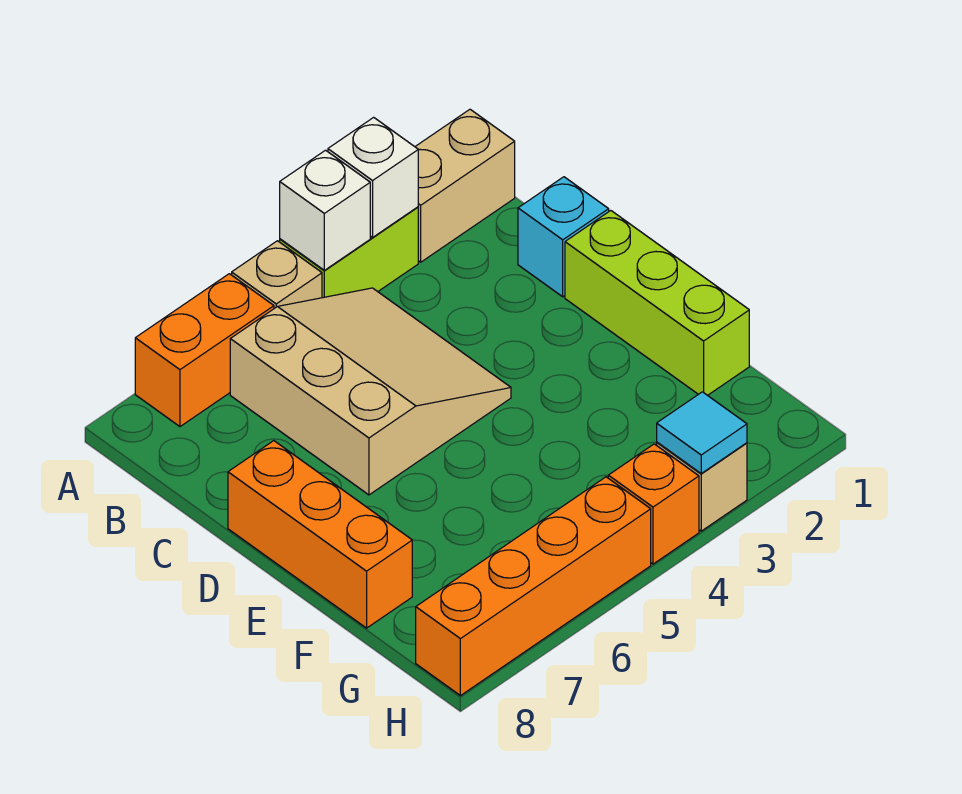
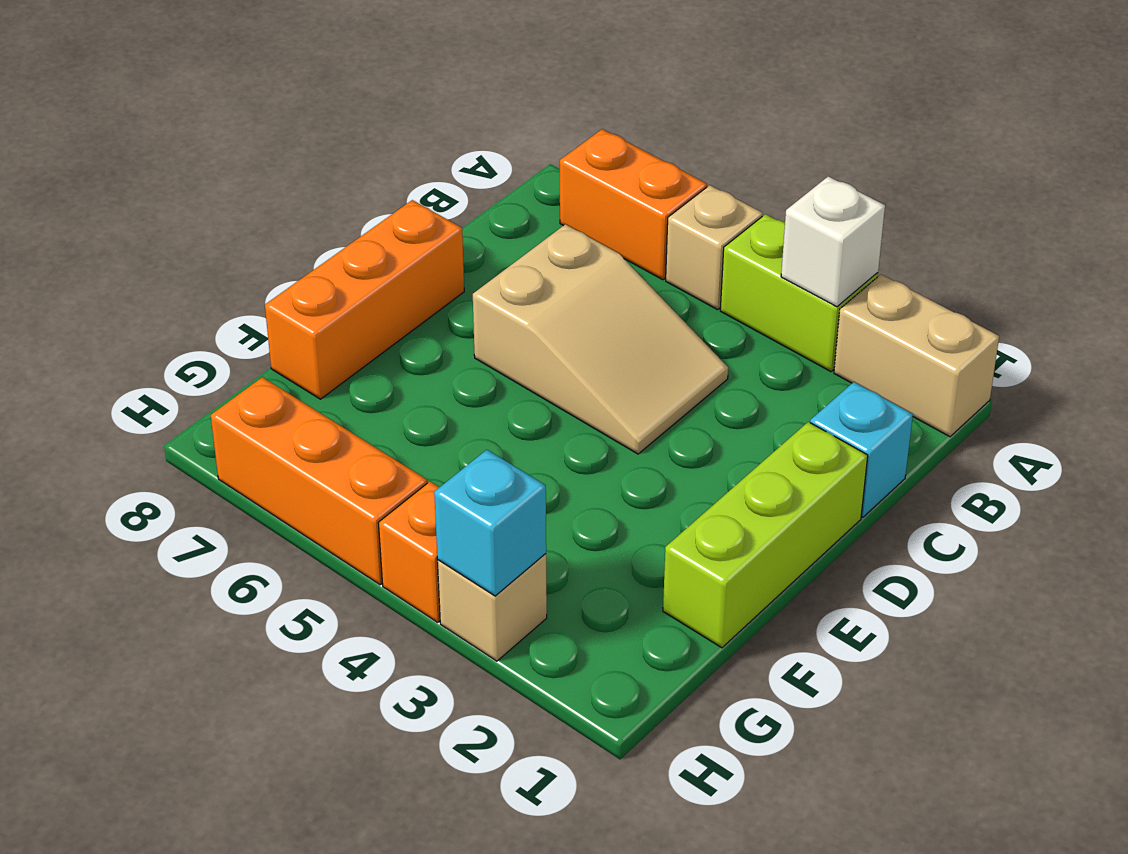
white brick A4 level 2 -> none
tan slope B4:D6 level 1 top 6 -> tan slope C4:D6 level 1 top 6
cyan tile H3 level 2 -> cyan brick H3 level 2
orange brick H5:H8 level 1 -> orange brick H5:H7 level 1

